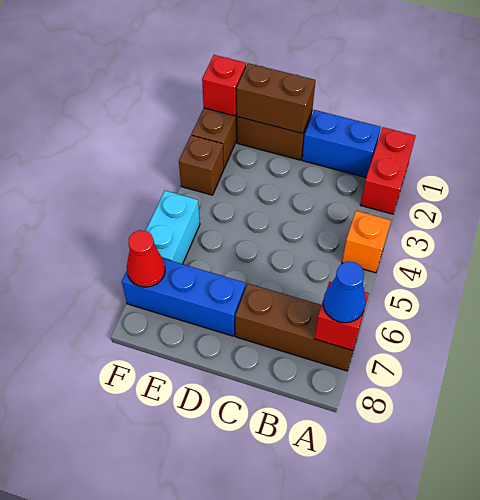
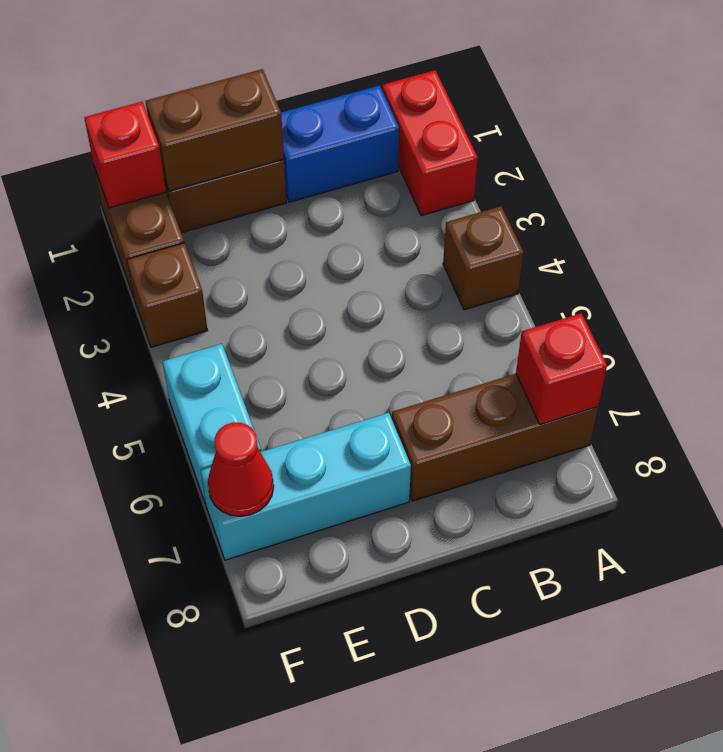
orange brick A4 level 1 -> brown brick A4 level 1
blue cone A7 level 3 -> none
blue brick D7:F7 level 1 -> cyan brick D7:F7 level 1

